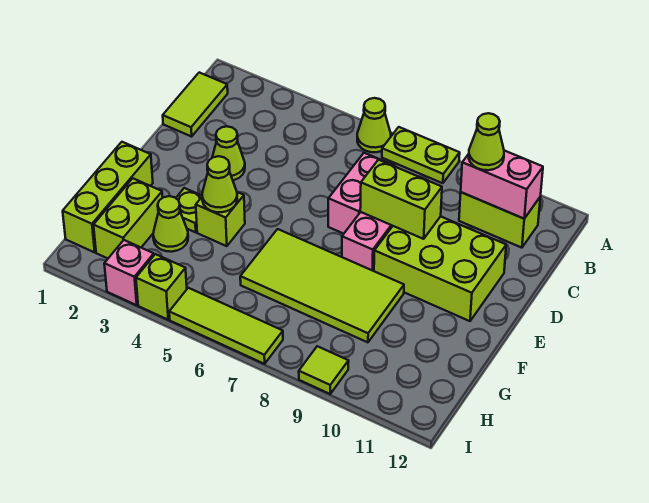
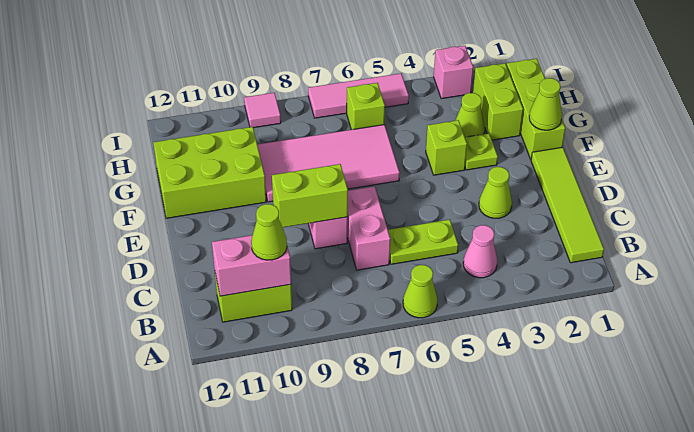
lime plate A7:A8 level 1 -> lime plate C5:C6 level 1
lime tile B1:C1 level 1 -> lime tile B1:E1 level 1
none -> pink cone B4 level 1
lime brick D9:E11 level 1 -> lime brick F10:G12 level 1
lime cone F4 level 2 -> lime cone F1 level 2
lime tile F6:G9 level 1 -> pink tile F6:G9 level 1
lime brick I4 level 1 -> lime brick H6 level 1
lime tile I5:I7 level 1 -> pink tile I5:I7 level 1
lime tile I9 level 1 -> pink tile I9 level 1

